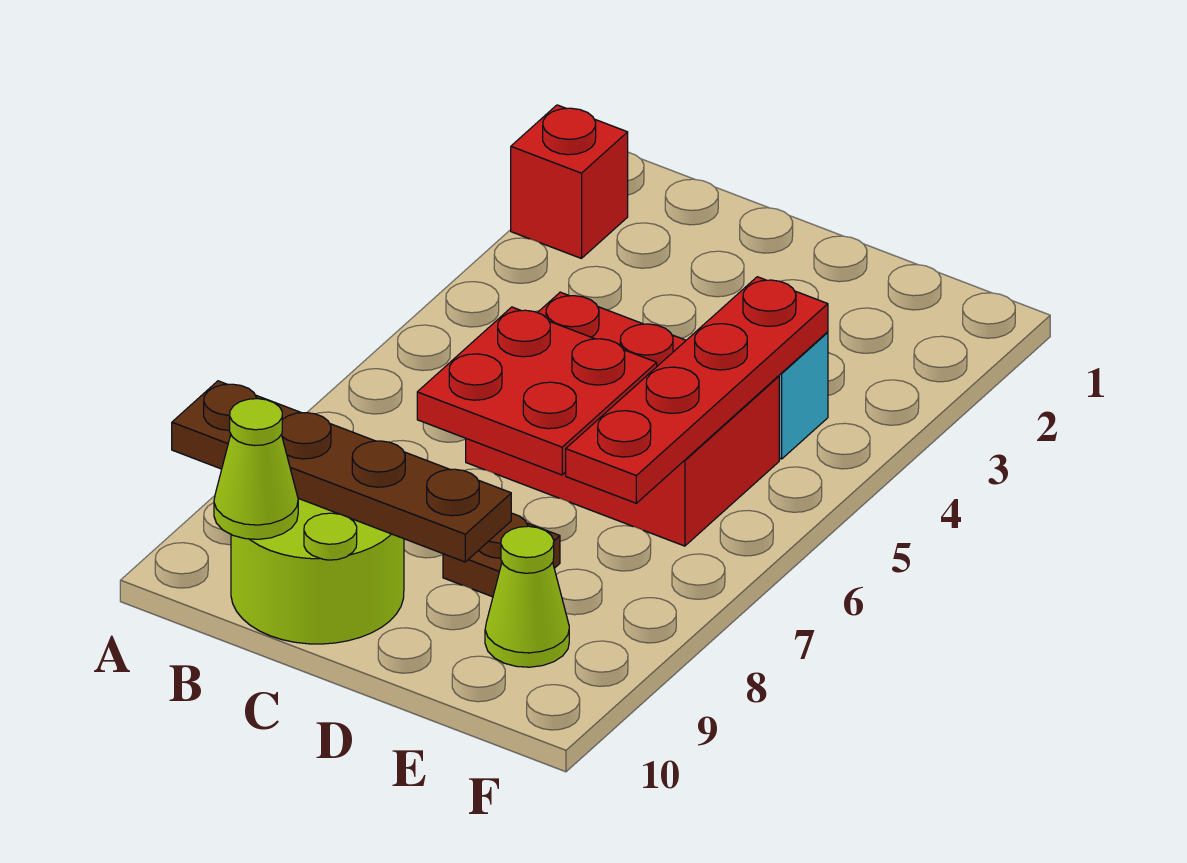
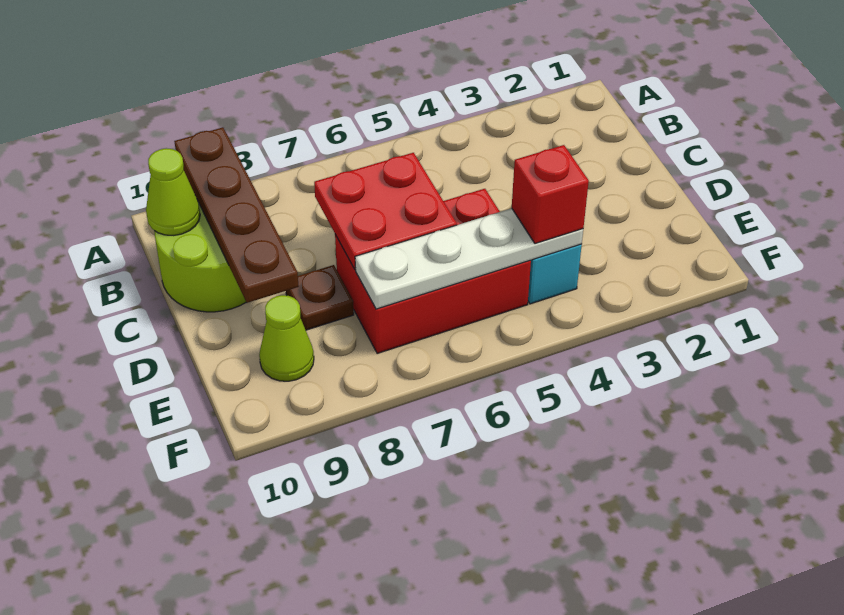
red brick A2 level 1 -> red brick E4 level 3
red brick C5:E6 level 1 -> red brick D5:E7 level 1
red plate E4:E7 level 2 -> white plate E4:E7 level 2

